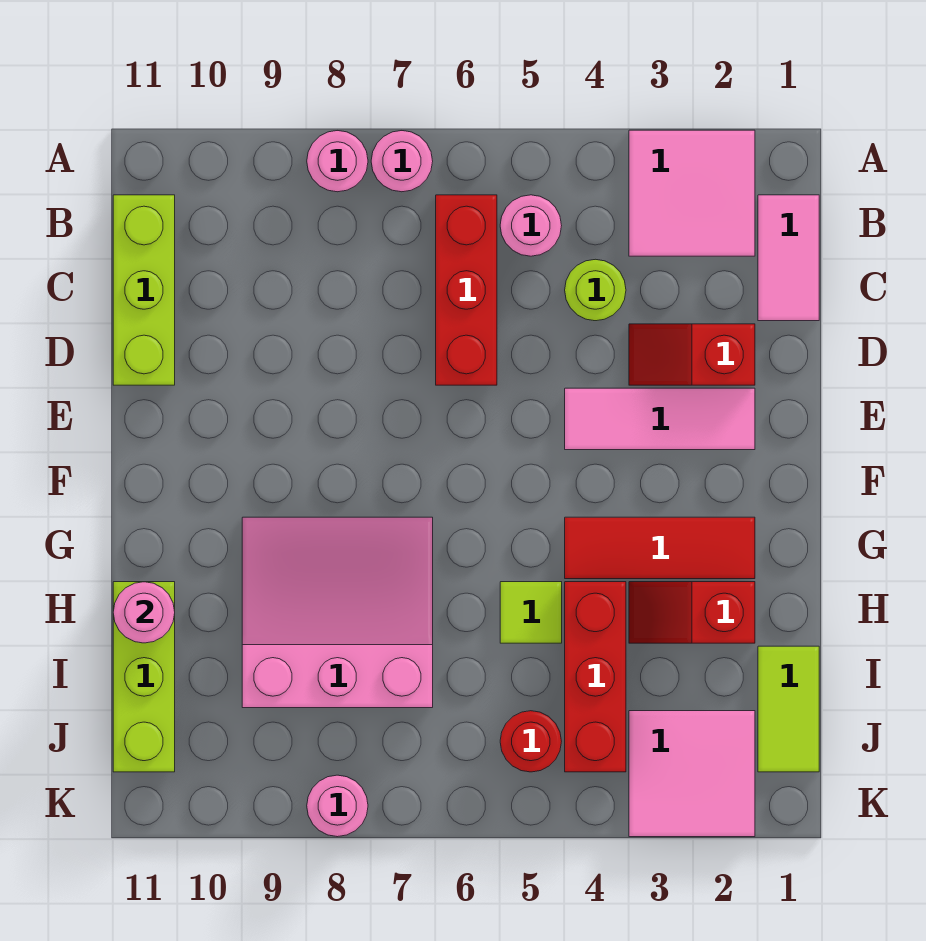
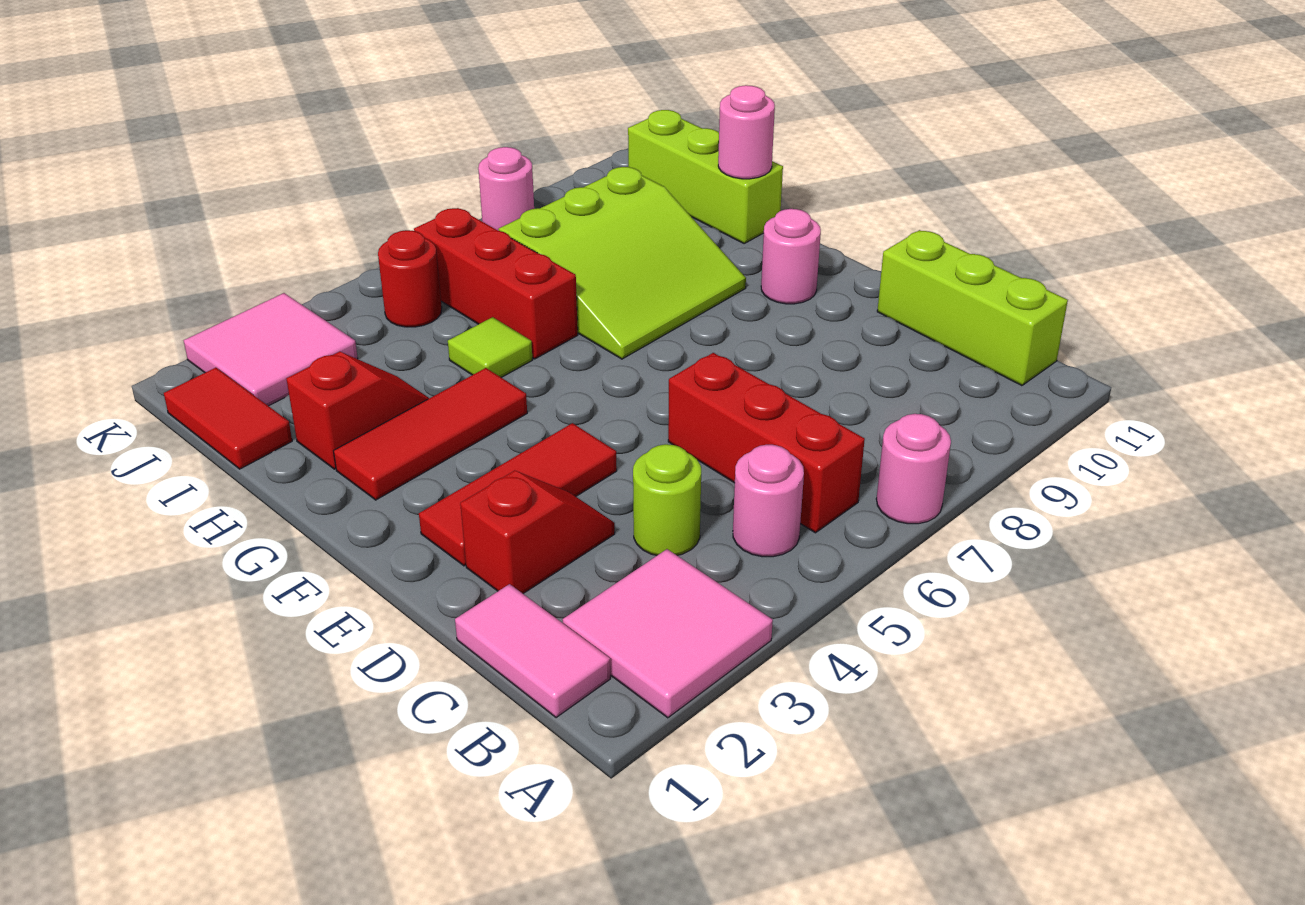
pink round brick A8 level 1 -> pink round brick F10 level 1
pink tile E2:E4 level 1 -> red tile E2:E4 level 1
pink slope G7:I9 level 1 top I -> lime slope G7:I9 level 1 top I
red brick H4:J4 level 1 -> red brick H6:J6 level 1
lime tile I1:J1 level 1 -> red tile I1:J1 level 1

